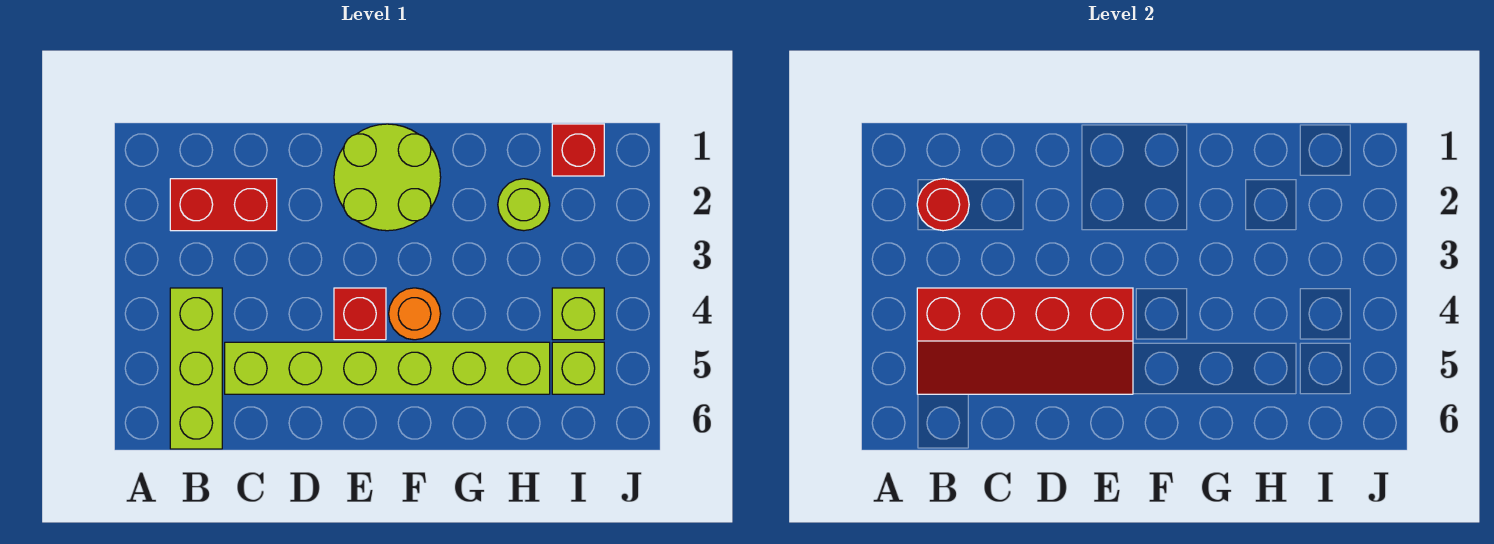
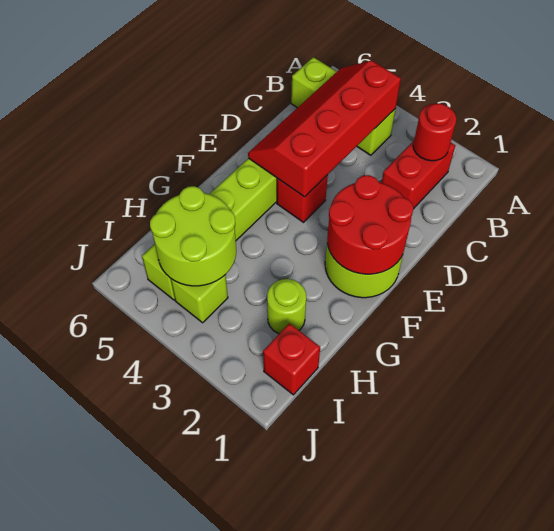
none -> red round brick E1:F2 level 2
orange round brick F4 level 1 -> none
none -> lime round brick H4:I5 level 2

